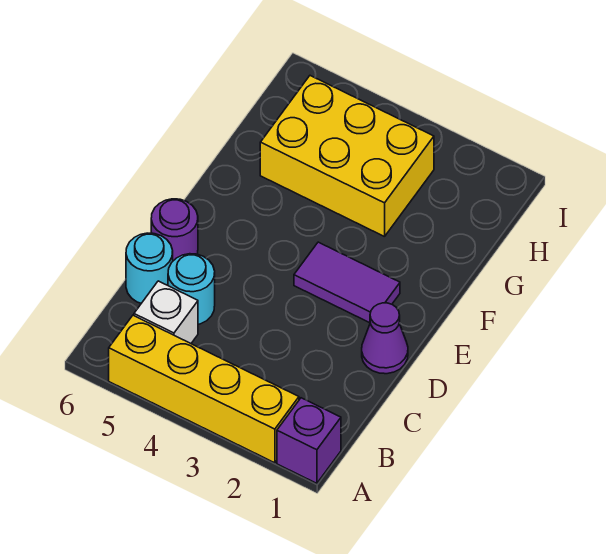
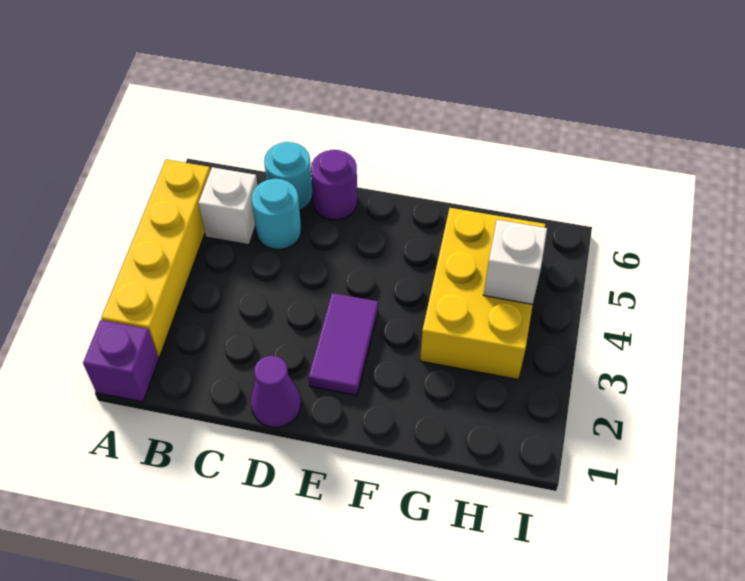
none -> white brick H4 level 2

